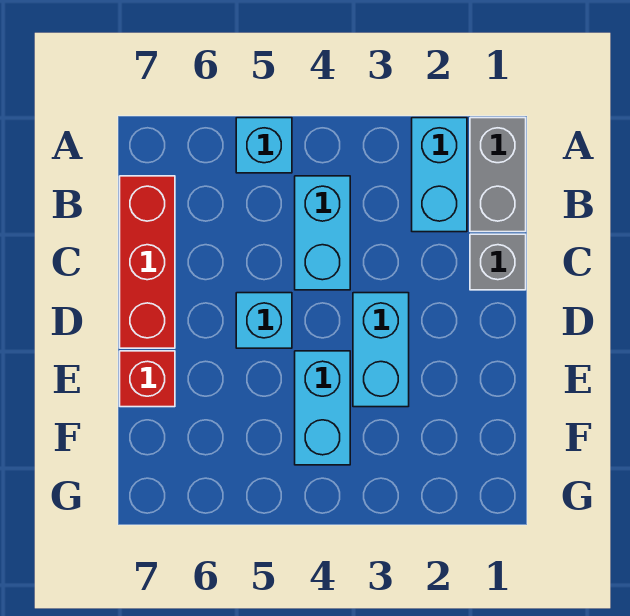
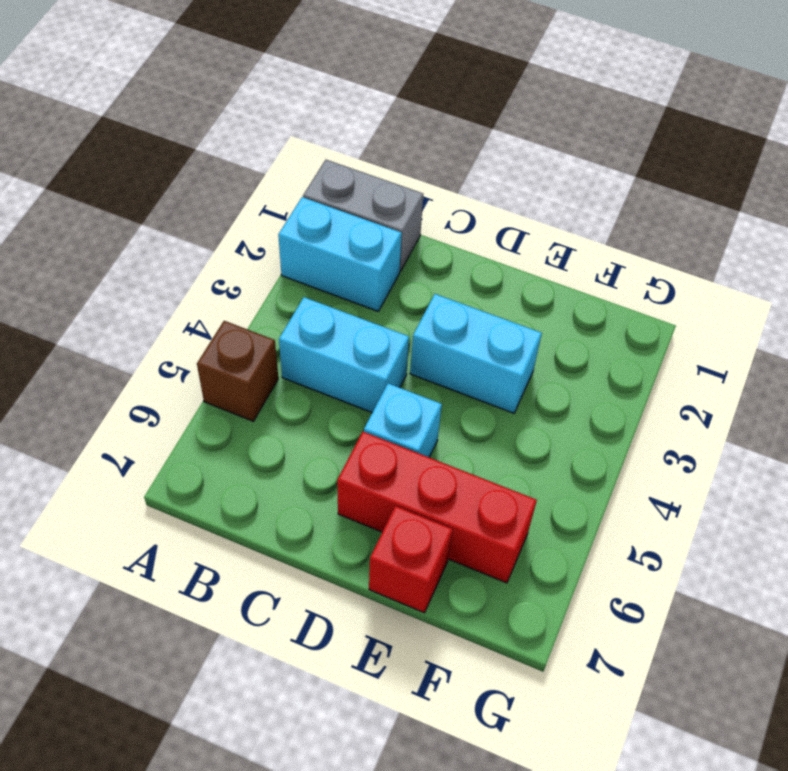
cyan brick A5 level 1 -> brown brick A5 level 1
red brick B7:D7 level 1 -> red brick D6:F6 level 1
grey brick C1 level 1 -> none
cyan brick E4:F4 level 1 -> none

